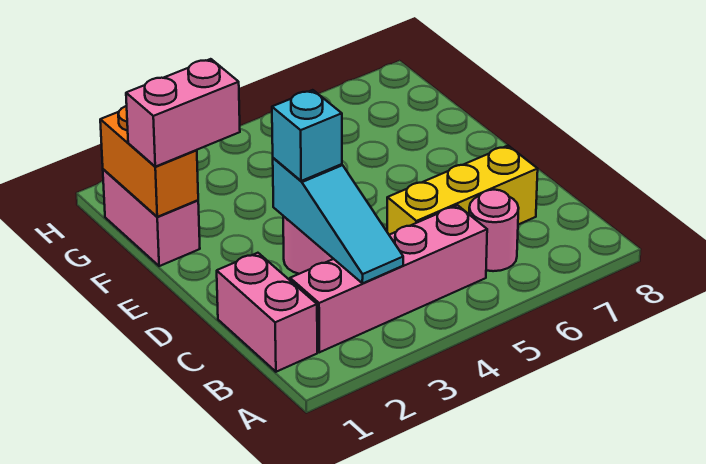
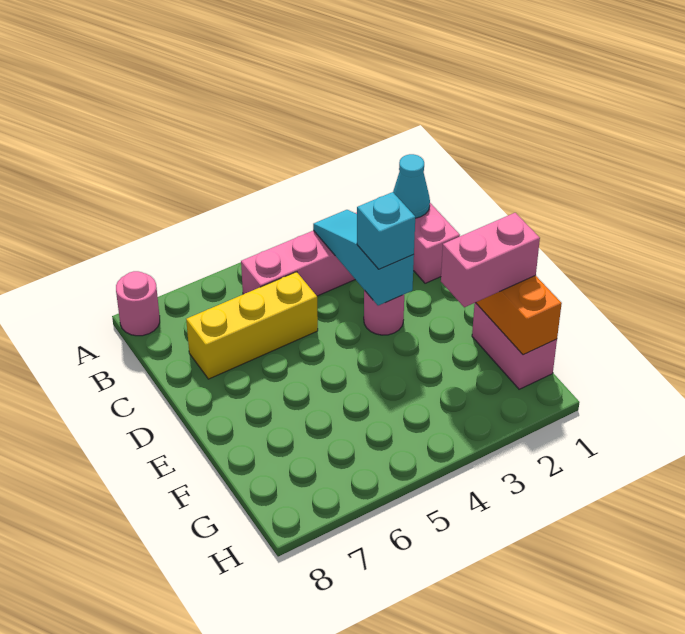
none -> cyan cone B1 level 2
pink round brick B6 level 1 -> pink round brick A8 level 1

